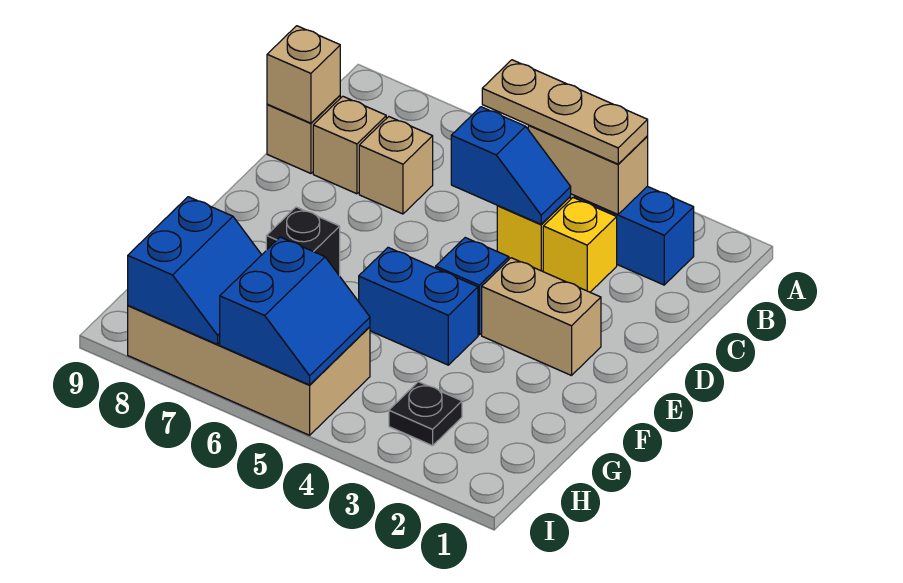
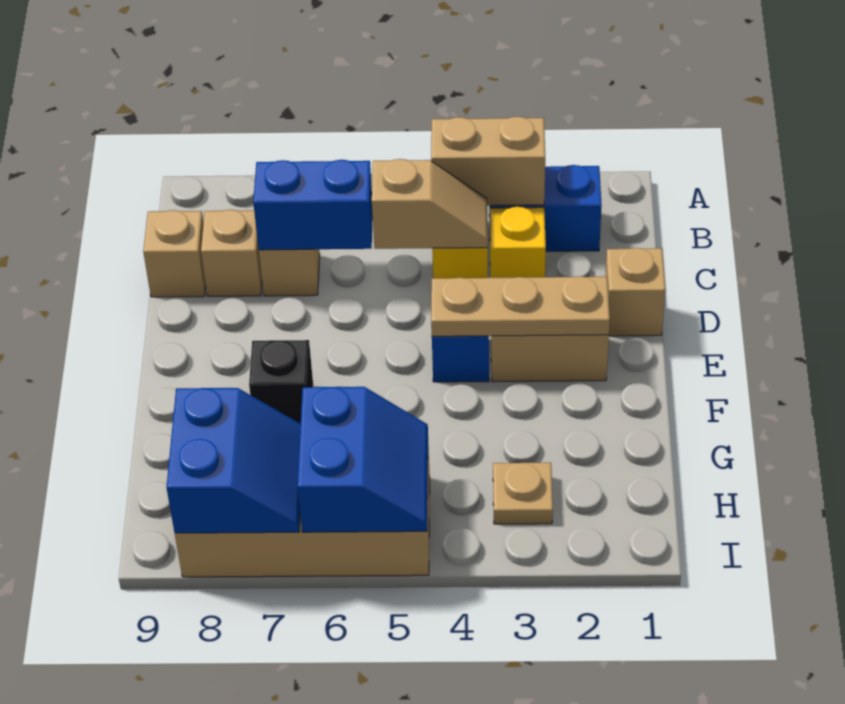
tan plate B3:B5 level 3 -> tan plate E2:E4 level 2
blue slope C4:C5 level 2 top 5 -> tan slope C4:C5 level 2 top 5
tan brick C9 level 2 -> tan brick D1 level 1
blue brick F4:F5 level 1 -> blue brick C6:C7 level 2
black plate H3 level 1 -> tan plate H3 level 1

